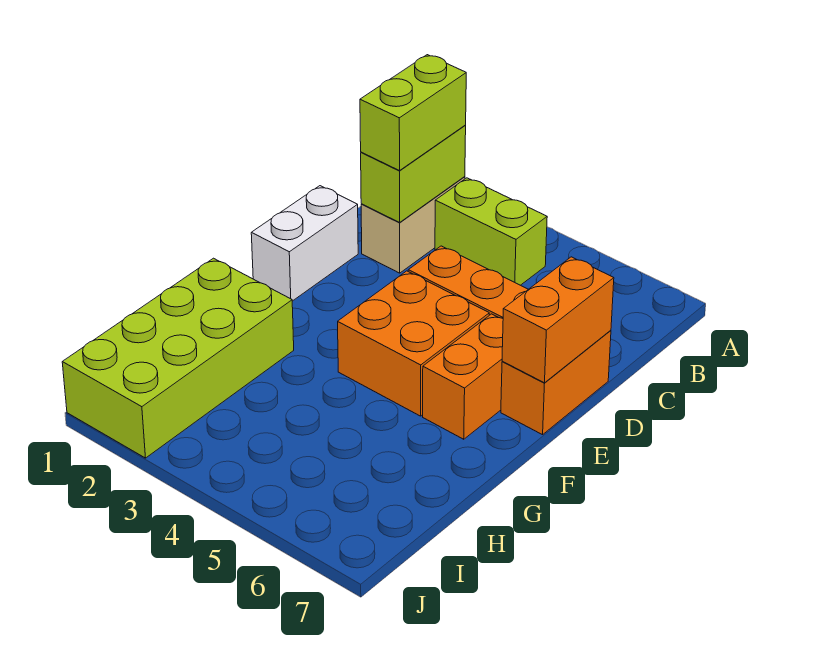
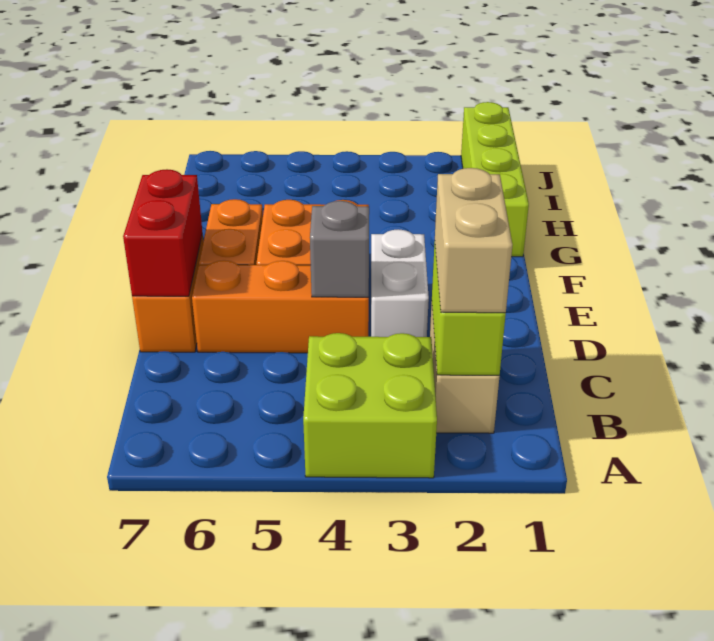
lime brick B2:C2 level 3 -> tan brick B2:C2 level 3
lime brick B3:B4 level 1 -> lime brick A3:B4 level 1
white brick D1:E1 level 1 -> white brick D3:E3 level 1
none -> grey brick D4 level 2
orange brick D7:E7 level 2 -> red brick D7:E7 level 2
lime brick G1:J2 level 1 -> lime brick G1:J1 level 1

